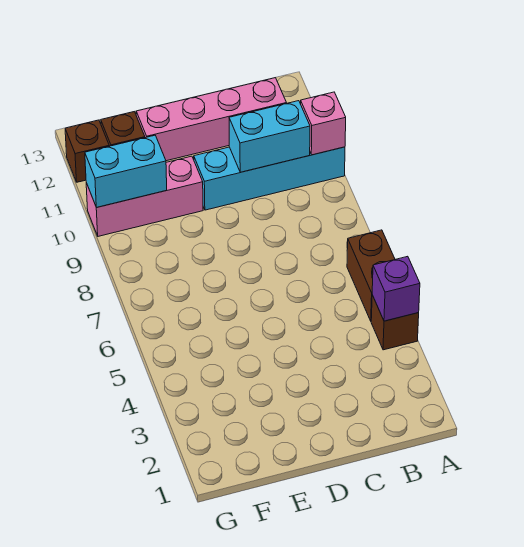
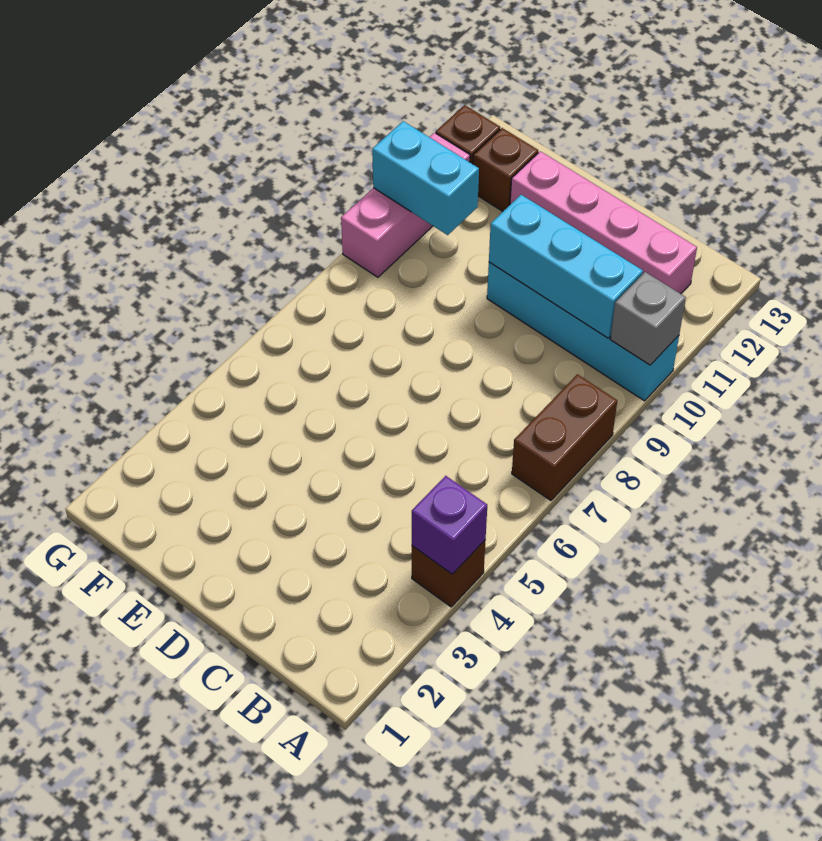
brown brick A5:A6 level 1 -> brown brick A7:A8 level 1
pink brick A10 level 2 -> grey brick A10 level 2
cyan brick B10:C10 level 2 -> cyan brick B10:D10 level 2
pink brick E10:G10 level 1 -> pink brick G9:G11 level 1

